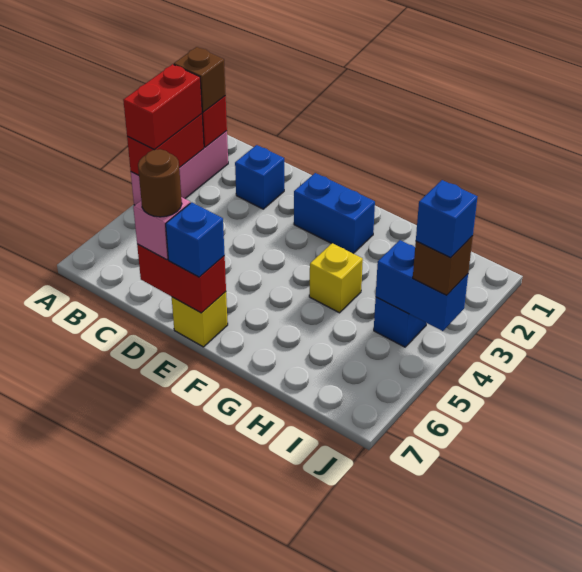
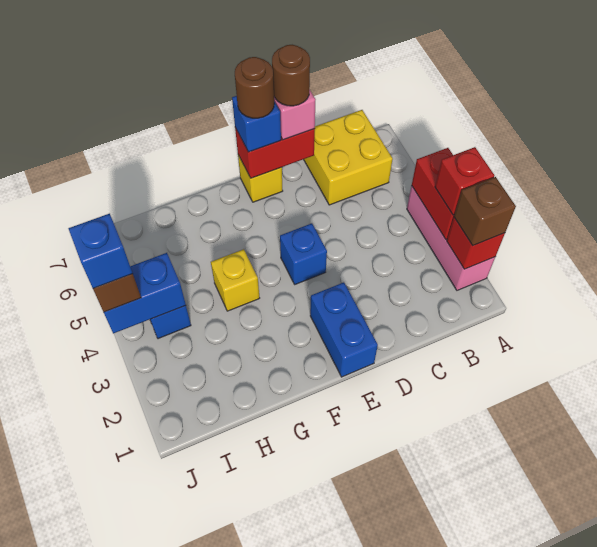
red brick A3:A4 level 3 -> red brick A3 level 3
none -> yellow brick B6:C7 level 1
blue brick C2 level 1 -> blue brick E4 level 1
blue brick E2:F2 level 1 -> blue brick E1:E2 level 1
none -> brown round brick E7 level 4

